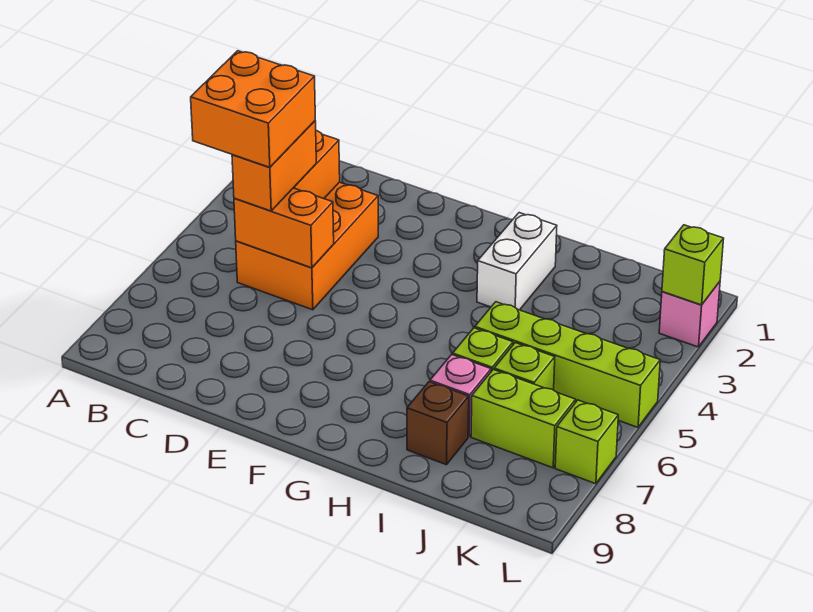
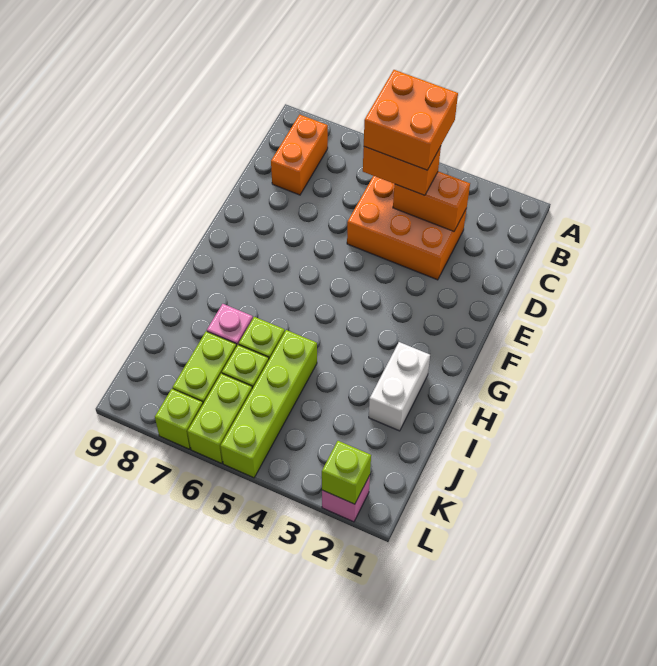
orange brick C5:D5 level 2 -> orange brick B8:C8 level 1
white brick H2:H3 level 1 -> white brick H2:I2 level 1
brown brick I8 level 1 -> none
none -> lime brick K6:L6 level 1

